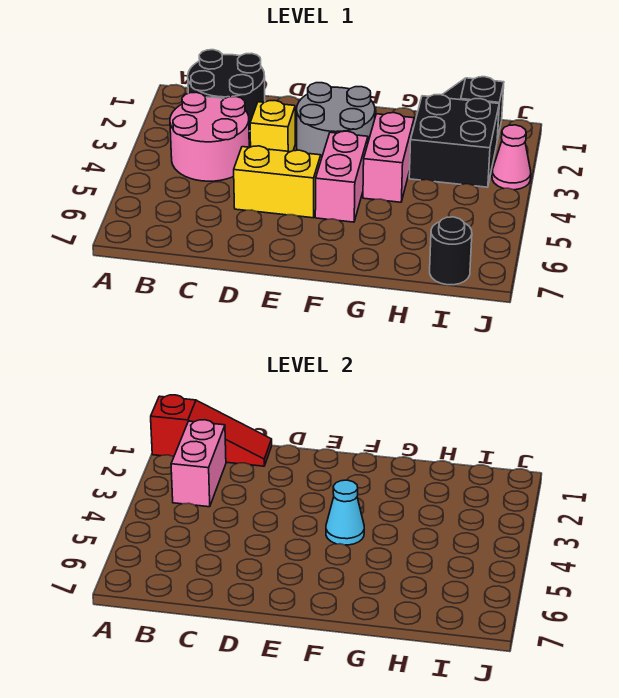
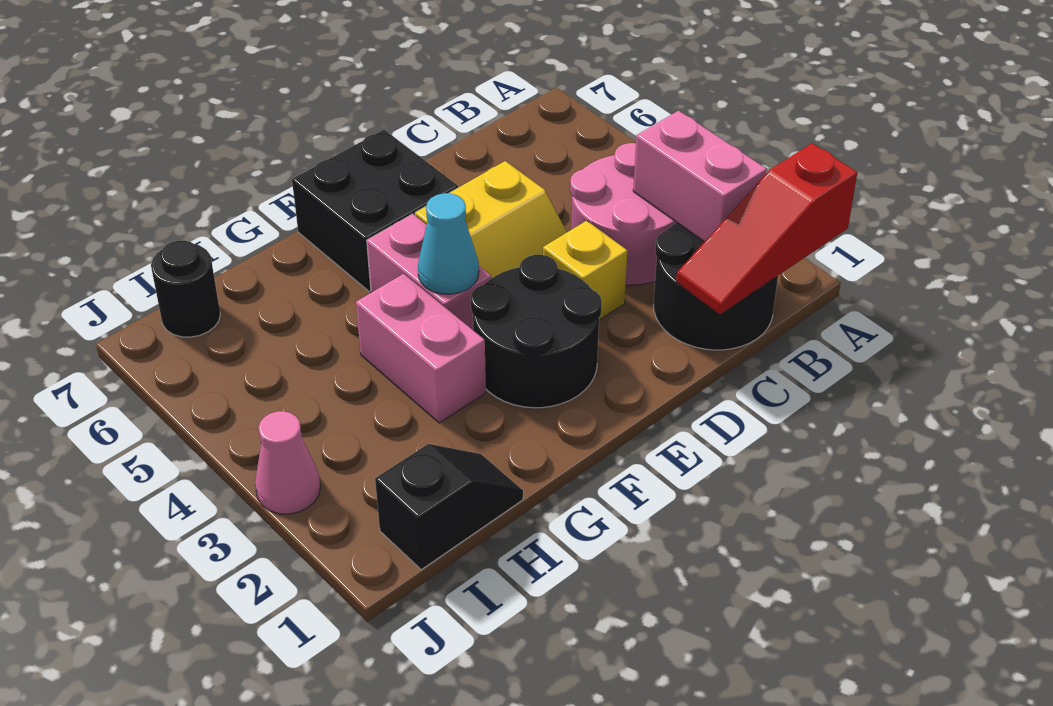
grey round brick E2:F3 level 1 -> black round brick E2:F3 level 1
black brick H2:I3 level 1 -> black brick E6:F7 level 1

